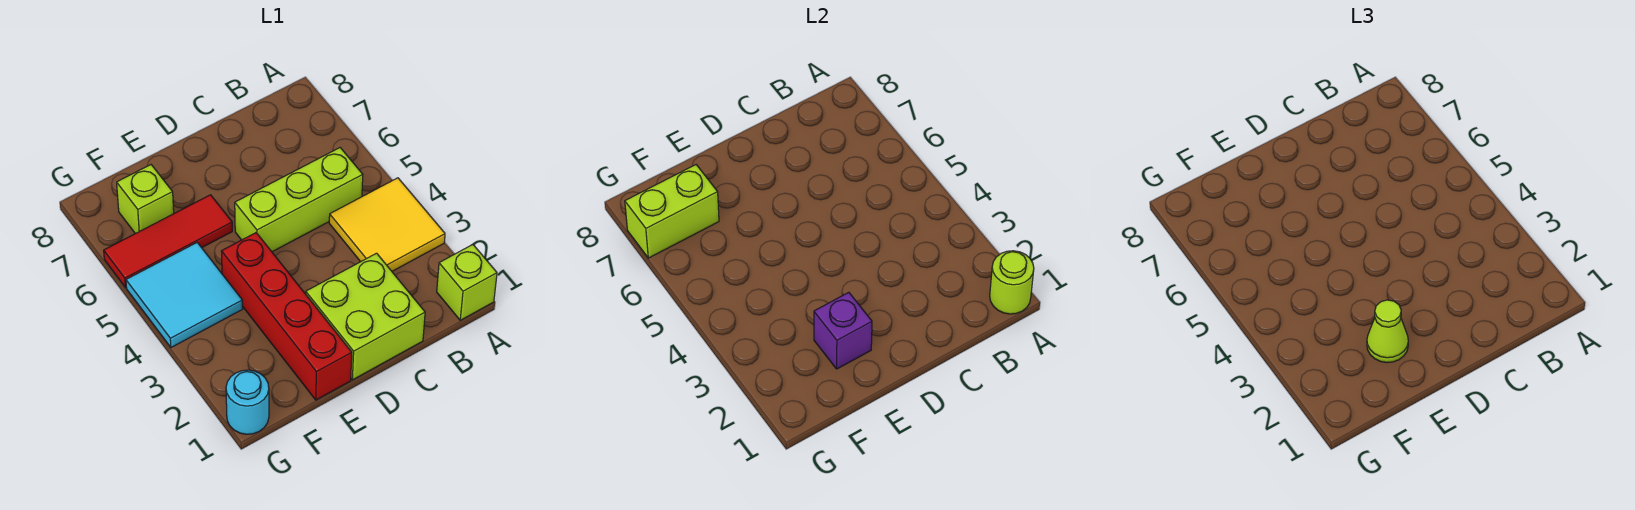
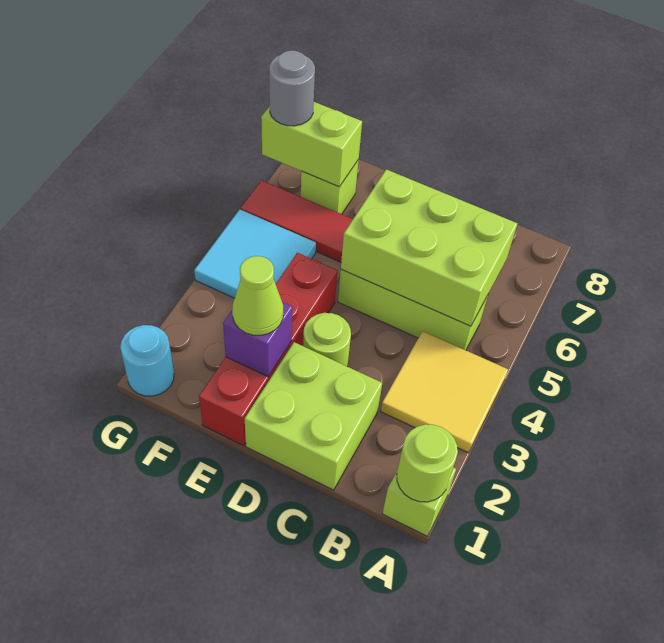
none -> lime brick B5:D6 level 2
none -> lime round brick D3 level 1
none -> grey round brick G7 level 3

